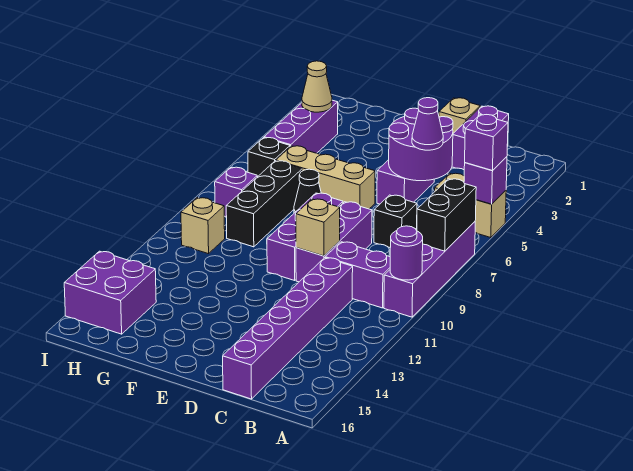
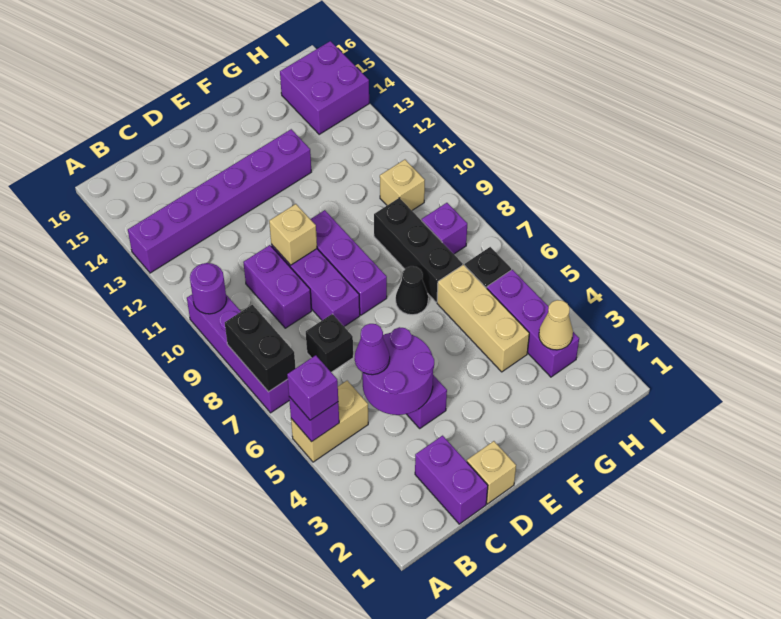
purple brick B10:C10 level 1 -> purple brick C9:C10 level 1
purple brick C11:C16 level 1 -> purple brick A13:F13 level 1
tan brick E6:G6 level 1 -> tan brick G4:G6 level 1

